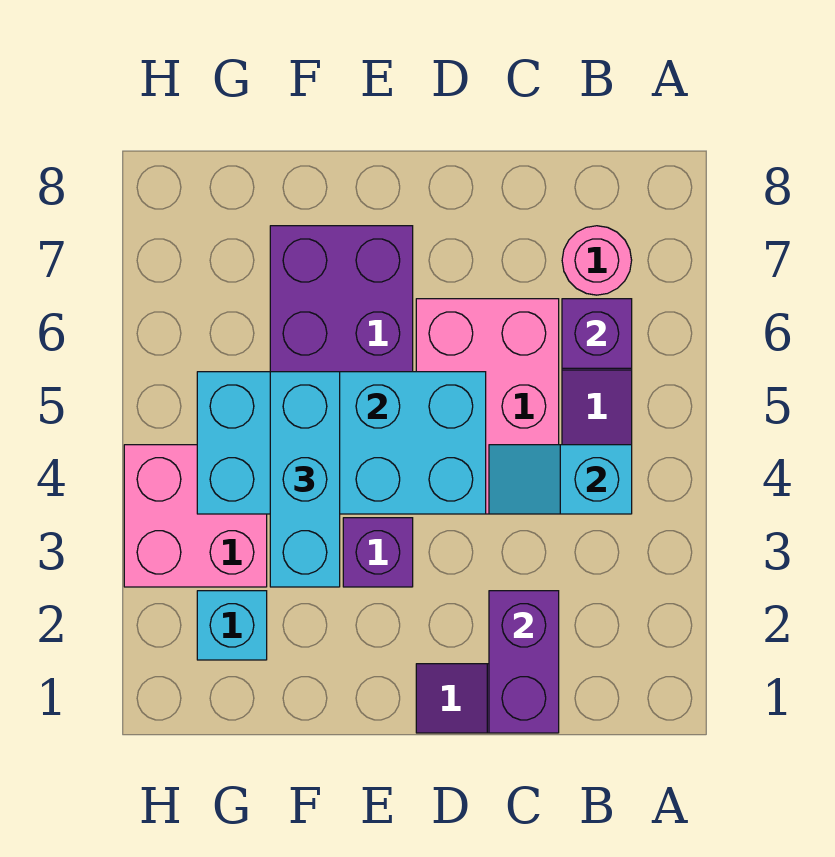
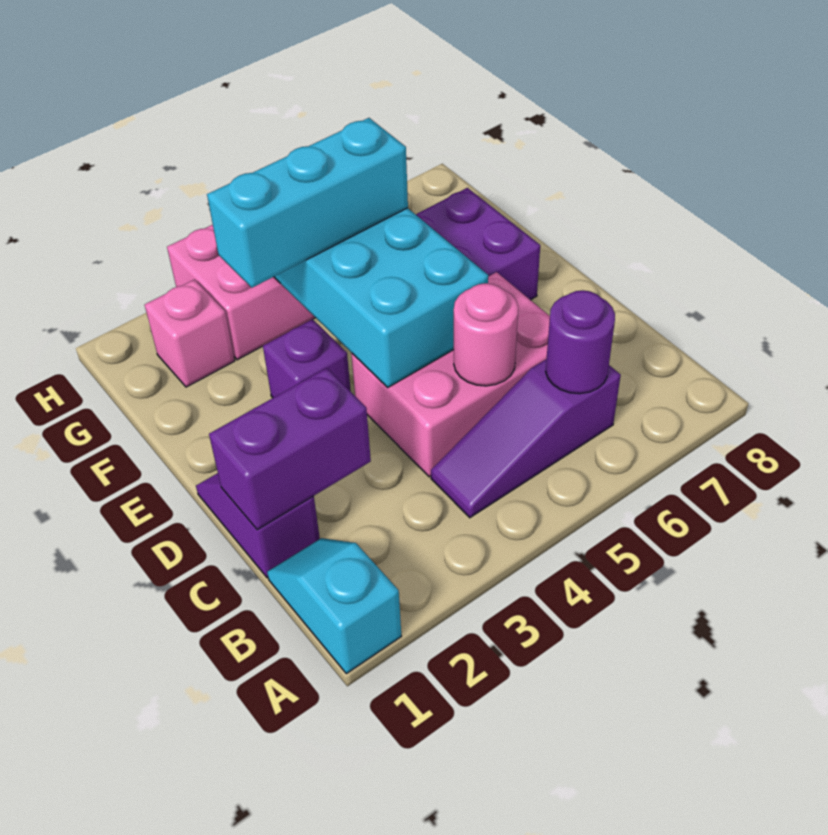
cyan slope B4:C4 level 2 top B -> cyan slope A1:B1 level 1 top A
purple brick B6 level 2 -> purple round brick B6 level 2
pink round brick B7 level 1 -> pink round brick C5 level 2
cyan brick G2 level 1 -> pink brick G2 level 1

